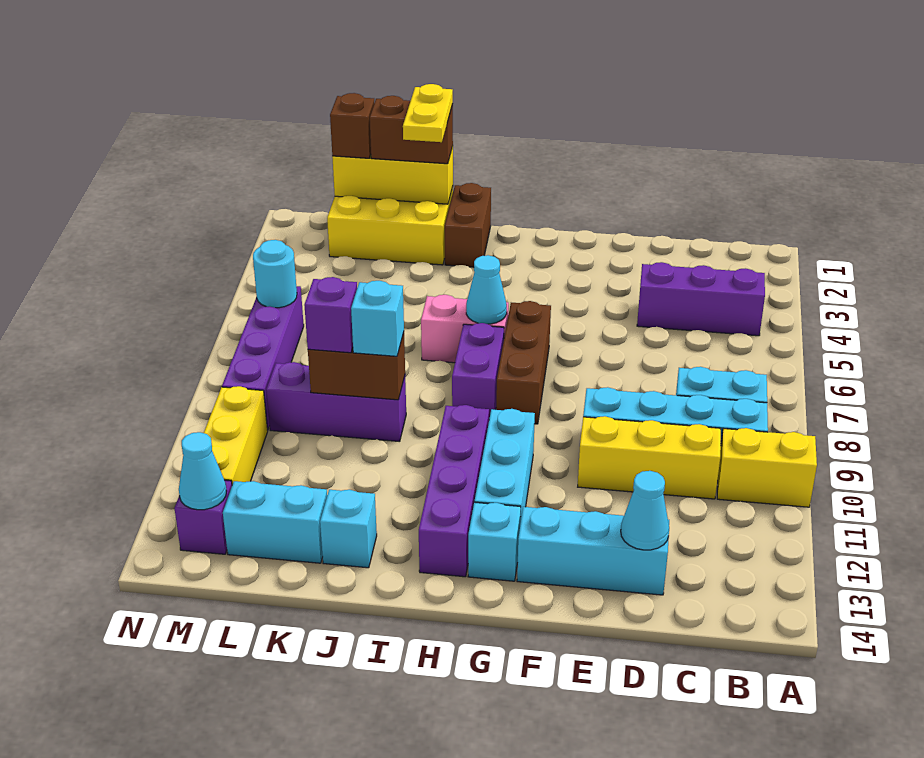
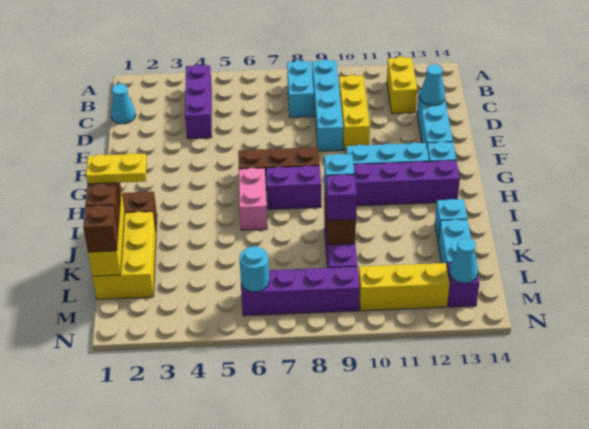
yellow brick A10:B10 level 1 -> yellow brick B12:C12 level 1
cyan cone H6 level 2 -> cyan cone C1 level 1

